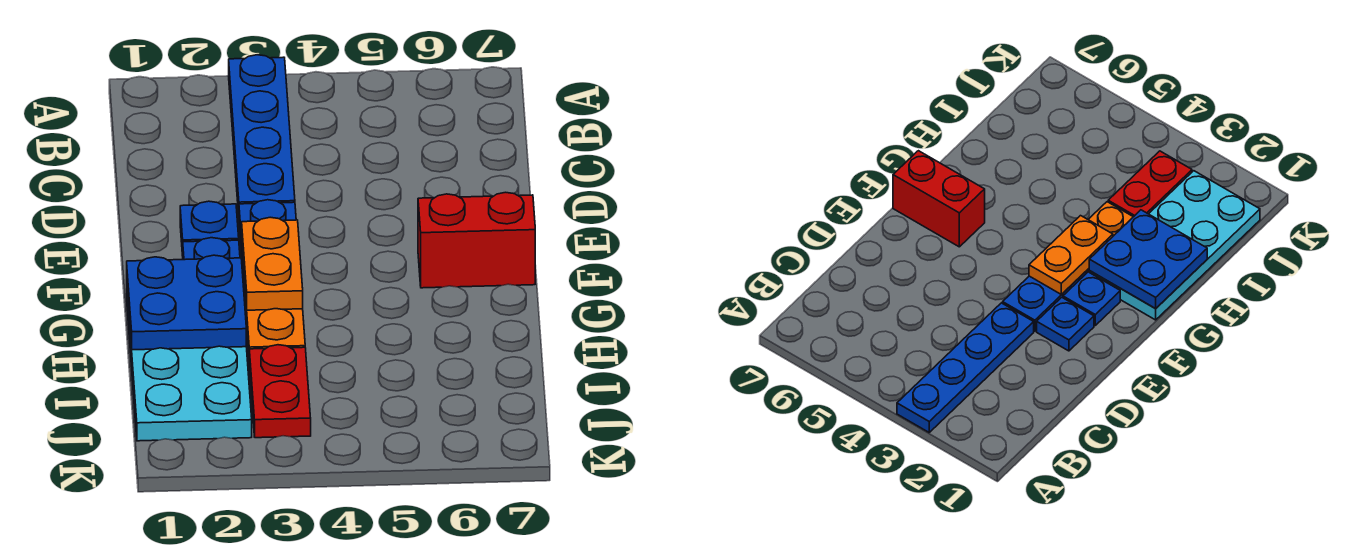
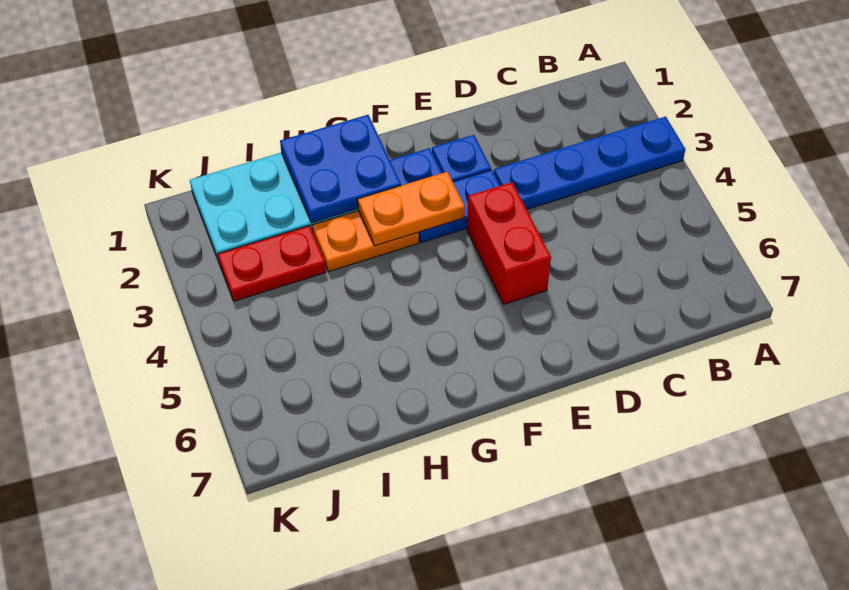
red brick F6:F7 level 1 -> red brick E4:E5 level 1

